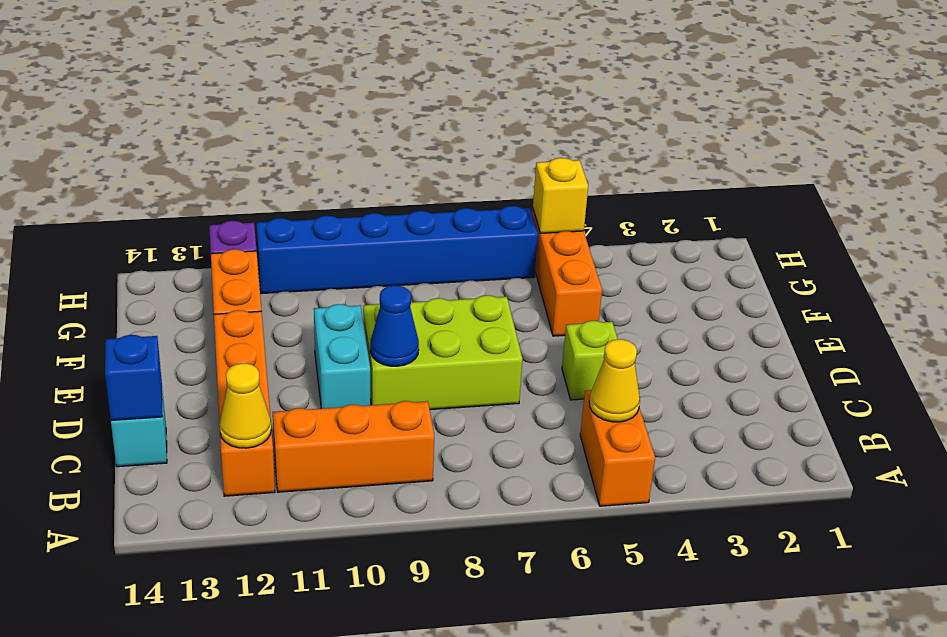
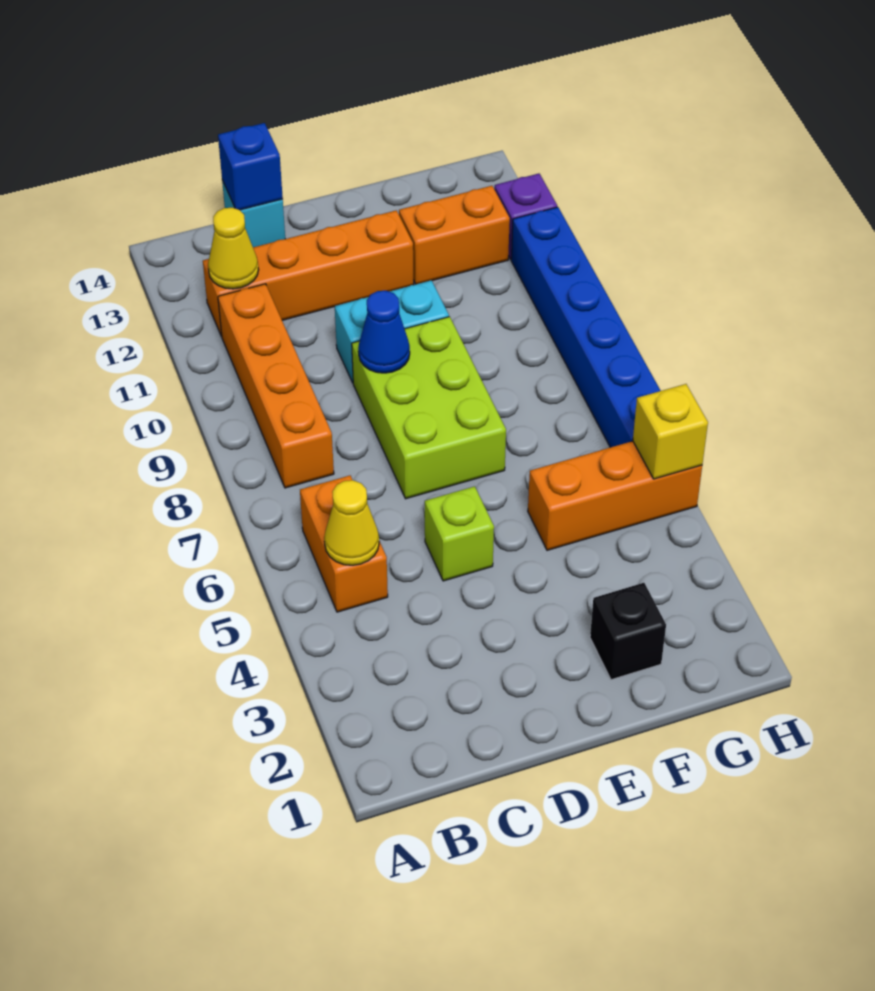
orange brick A5:B5 level 1 -> orange brick B5:B6 level 1
orange brick B9:B11 level 1 -> orange brick B8:B11 level 1
none -> black brick F2 level 1

